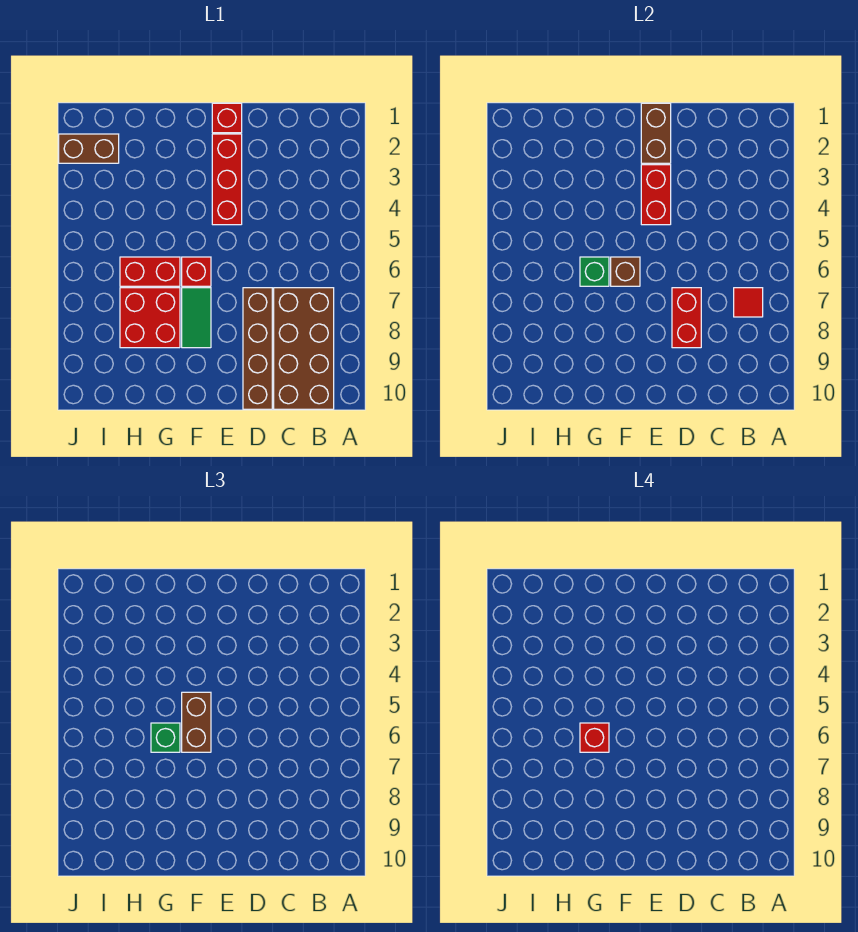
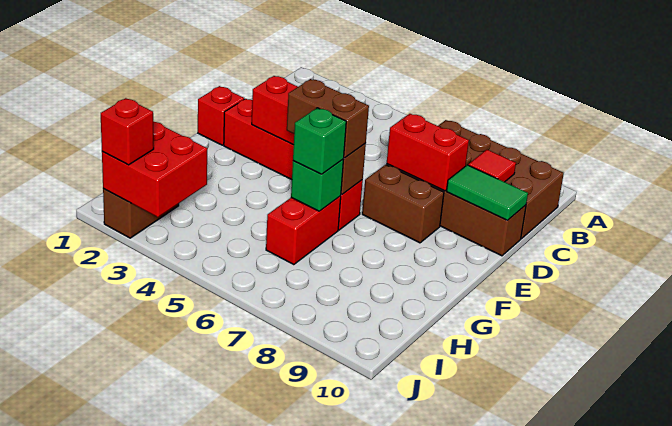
red tile B7 level 2 -> red tile C9 level 2
brown brick E1:E2 level 2 -> brown brick E7:E8 level 1
green tile F7:F8 level 1 -> green tile D9:D10 level 2
red brick G6 level 4 -> red brick J2 level 3
red brick G7:H8 level 1 -> red brick I2:J3 level 2

